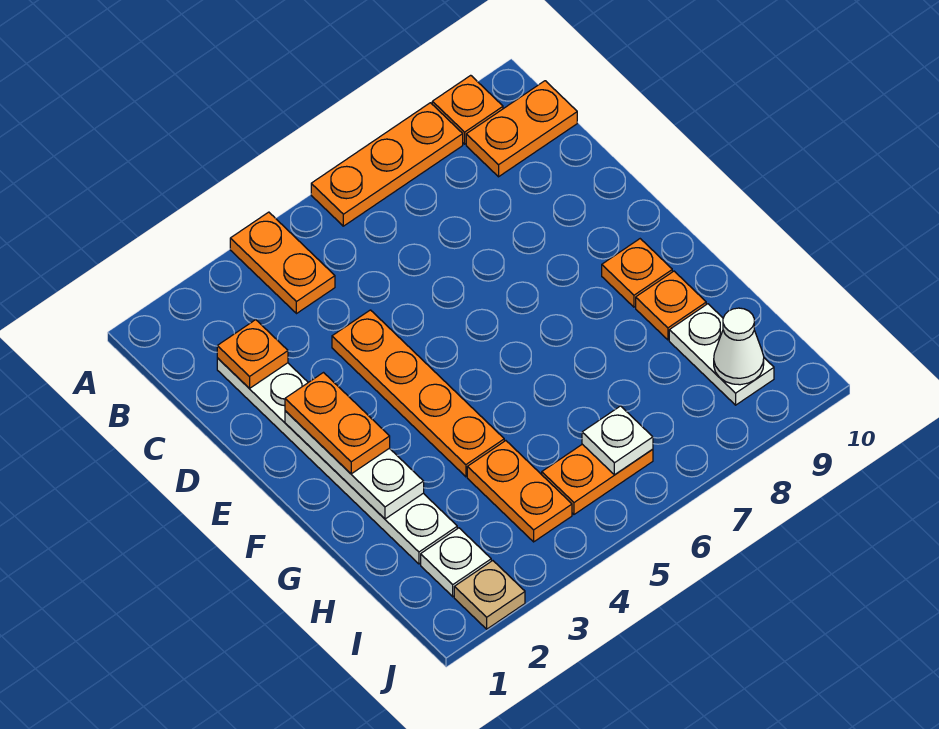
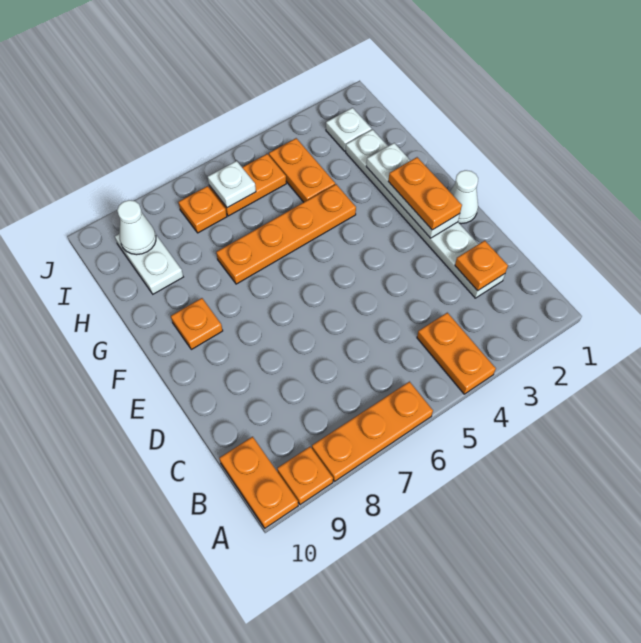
orange plate B9:B10 level 1 -> orange plate A10:B10 level 1
orange plate D4:G4 level 1 -> orange plate G4:G7 level 1
none -> white cone E1 level 1
orange plate G9 level 1 -> orange plate I7 level 1
tan plate J2 level 1 -> none

